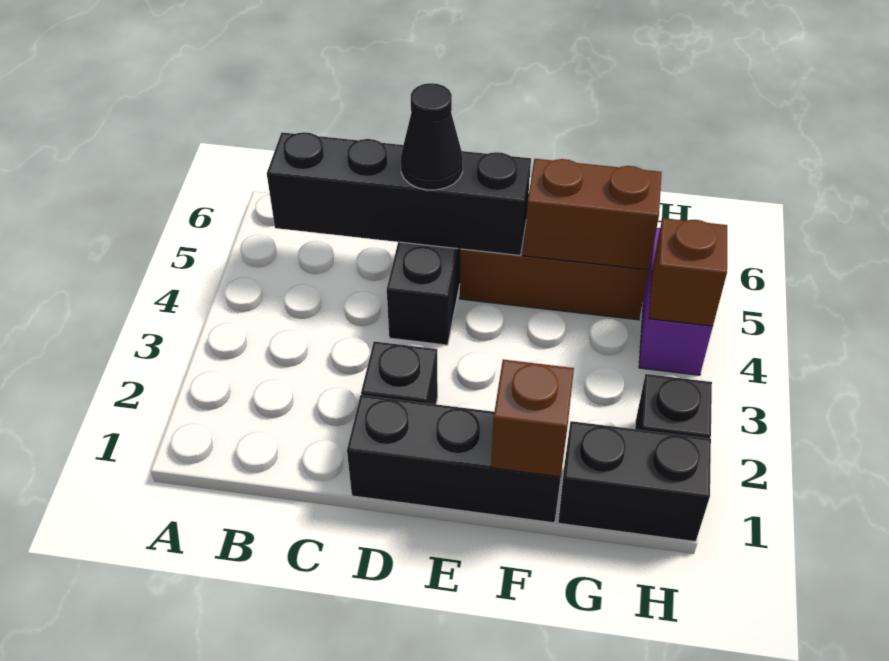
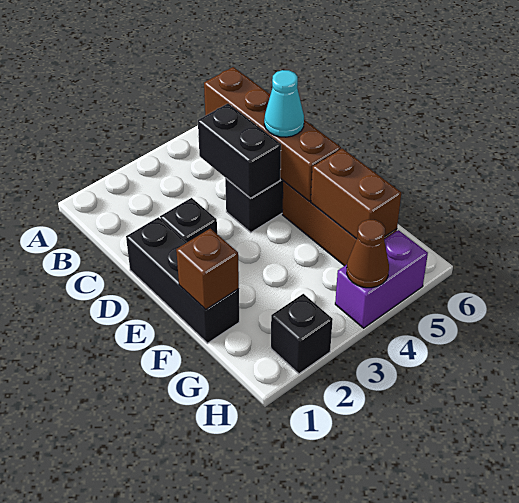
black brick B5:E5 level 2 -> brown brick B5:E5 level 2
black cone D5 level 3 -> cyan cone D5 level 3
black brick G1:H1 level 1 -> black brick C4:D4 level 2
brown brick H4 level 2 -> brown cone H4 level 2

